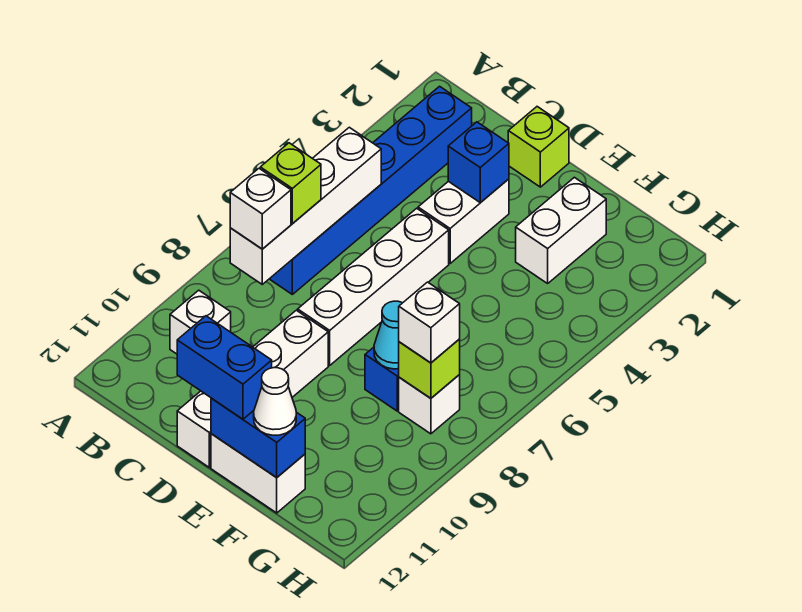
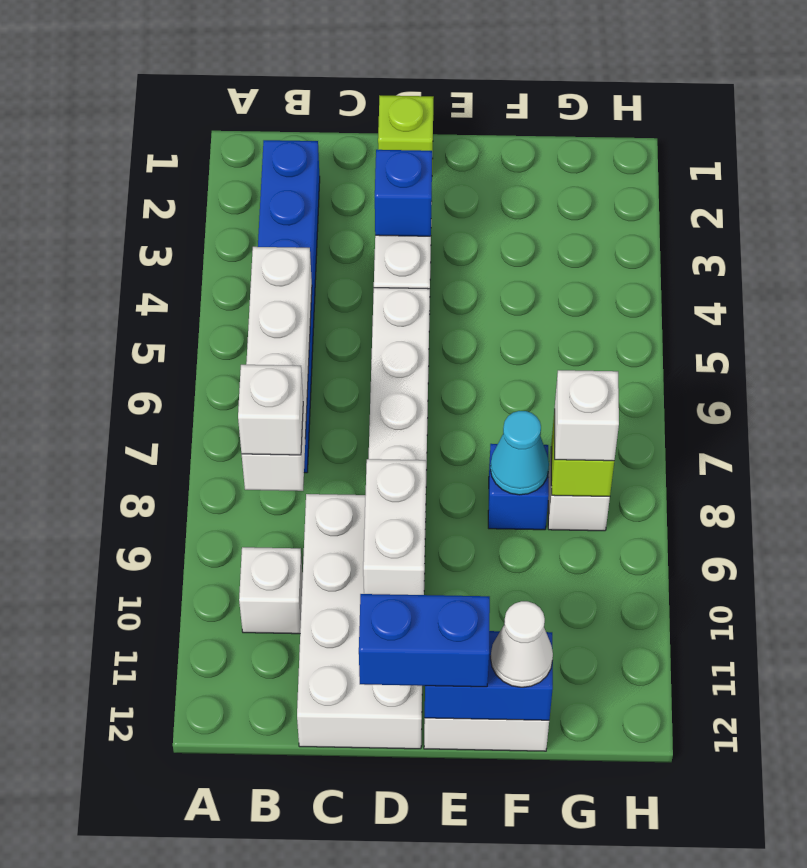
lime brick B7 level 3 -> none
white brick D9:D12 level 1 -> white brick C9:D12 level 1
white brick F2:F3 level 1 -> white brick D9:D10 level 2

